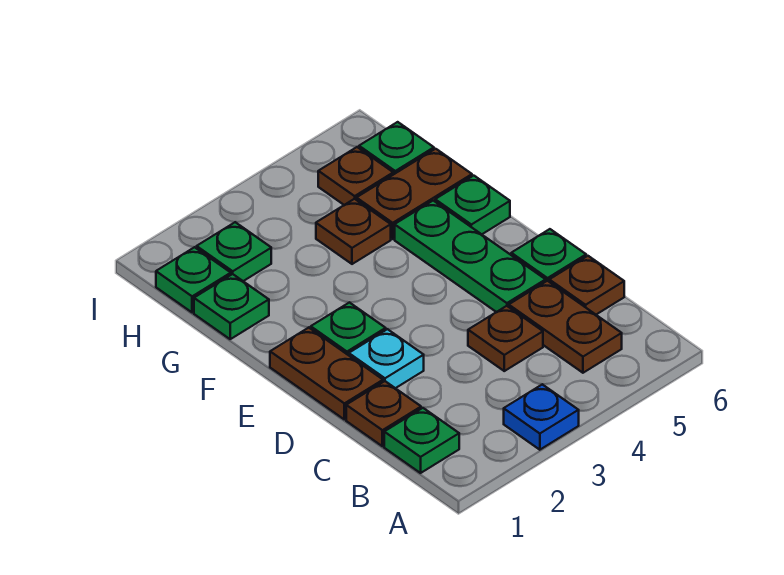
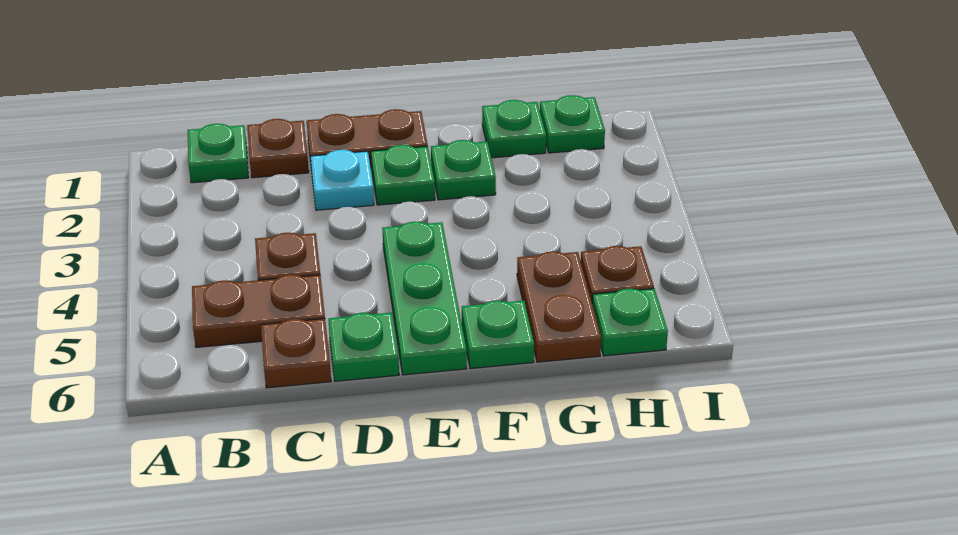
blue plate A3 level 1 -> none
green plate D5:F5 level 1 -> green plate E4:E6 level 1
brown plate G4 level 1 -> none
green plate H2 level 1 -> green plate F2 level 1

